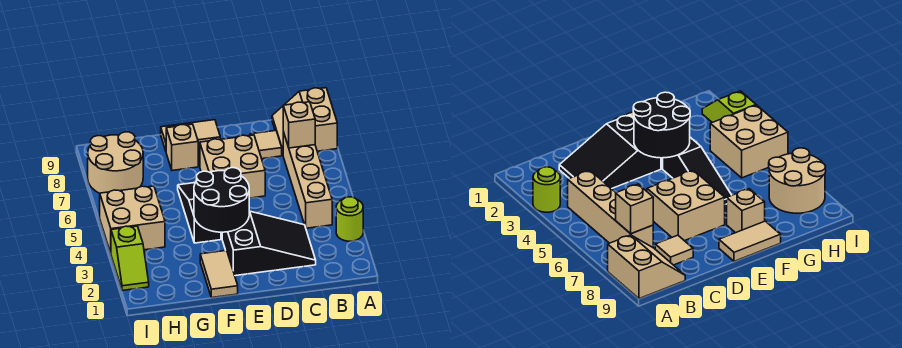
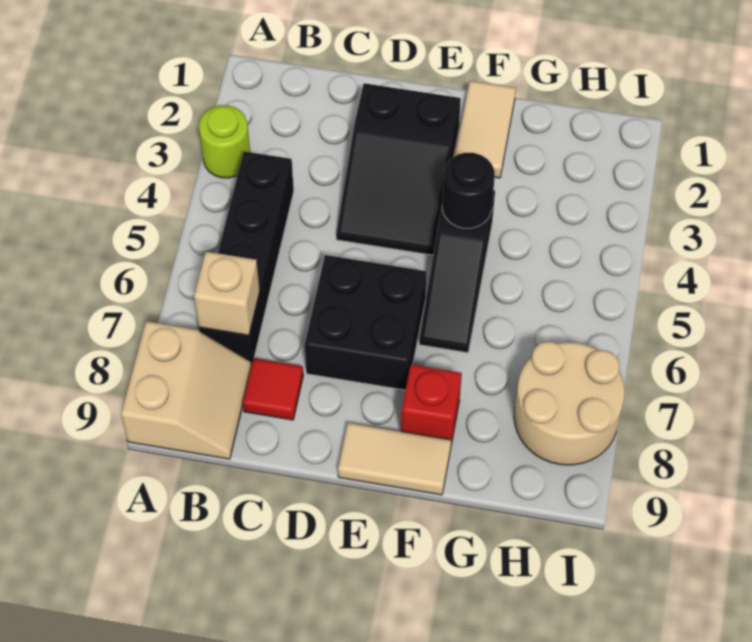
tan brick B4:B7 level 1 -> black brick B4:B7 level 1
black slope C2:E3 level 1 top E -> black slope D2:E4 level 1 top 2
tan tile C8 level 1 -> red tile C8 level 1
tan brick D6:E7 level 1 -> black brick D6:E7 level 1
black round brick E3:F4 level 2 -> black round brick F4 level 2
tan brick F8 level 1 -> red brick F8 level 1
tan brick H4:I5 level 1 -> none
lime slope I2:I3 level 1 top 3 -> none

